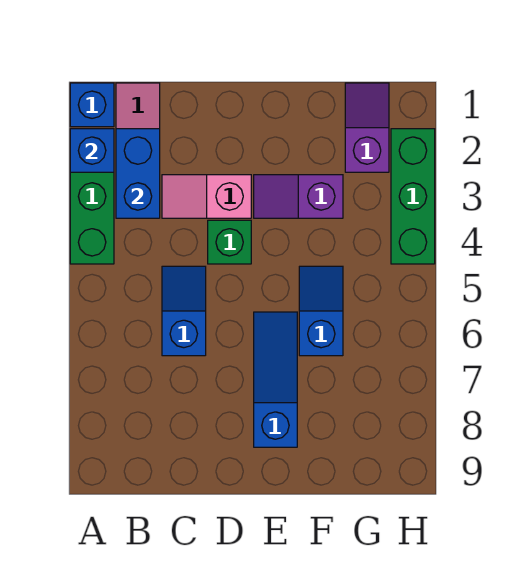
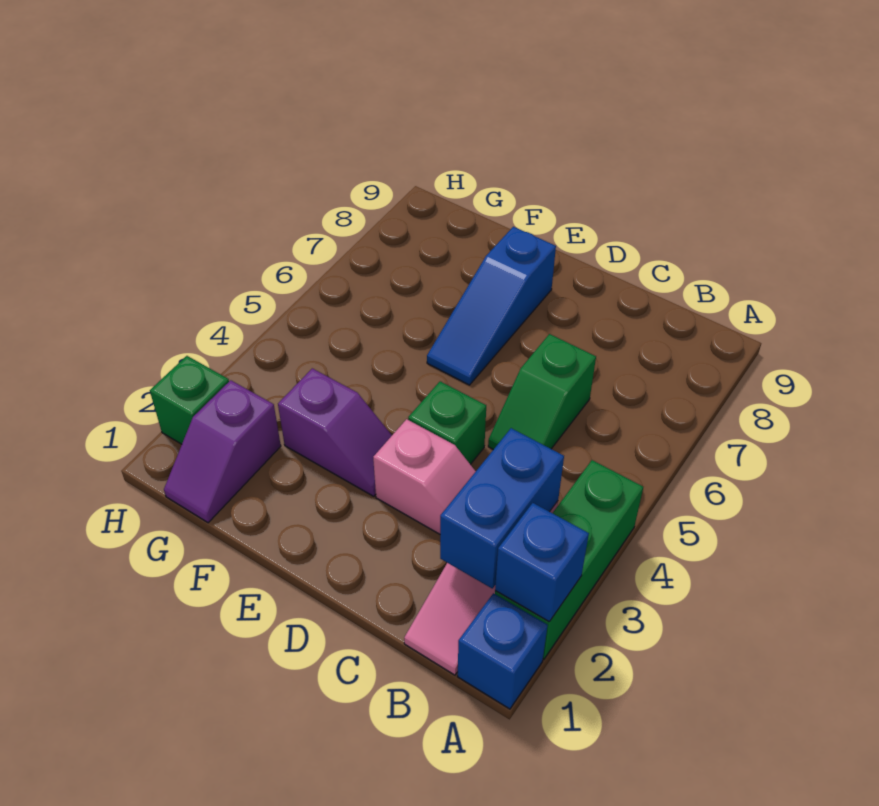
blue slope C5:C6 level 1 top 6 -> green slope C5:C6 level 1 top 6
blue slope F5:F6 level 1 top 6 -> none
green brick H2:H4 level 1 -> green brick H2 level 1

